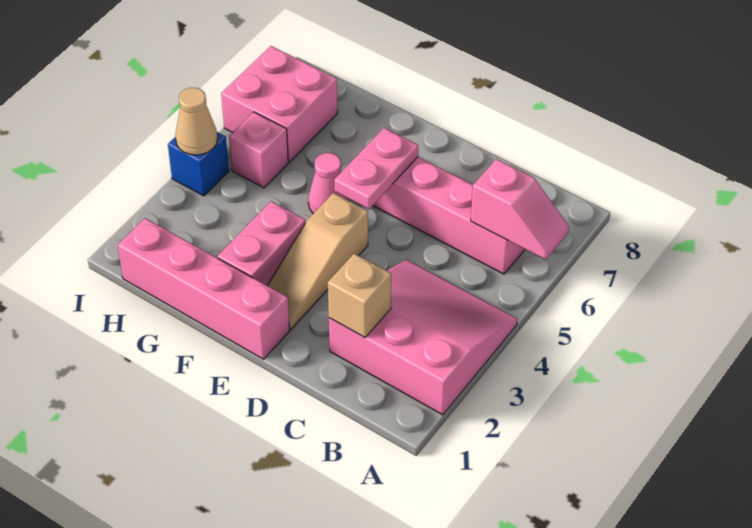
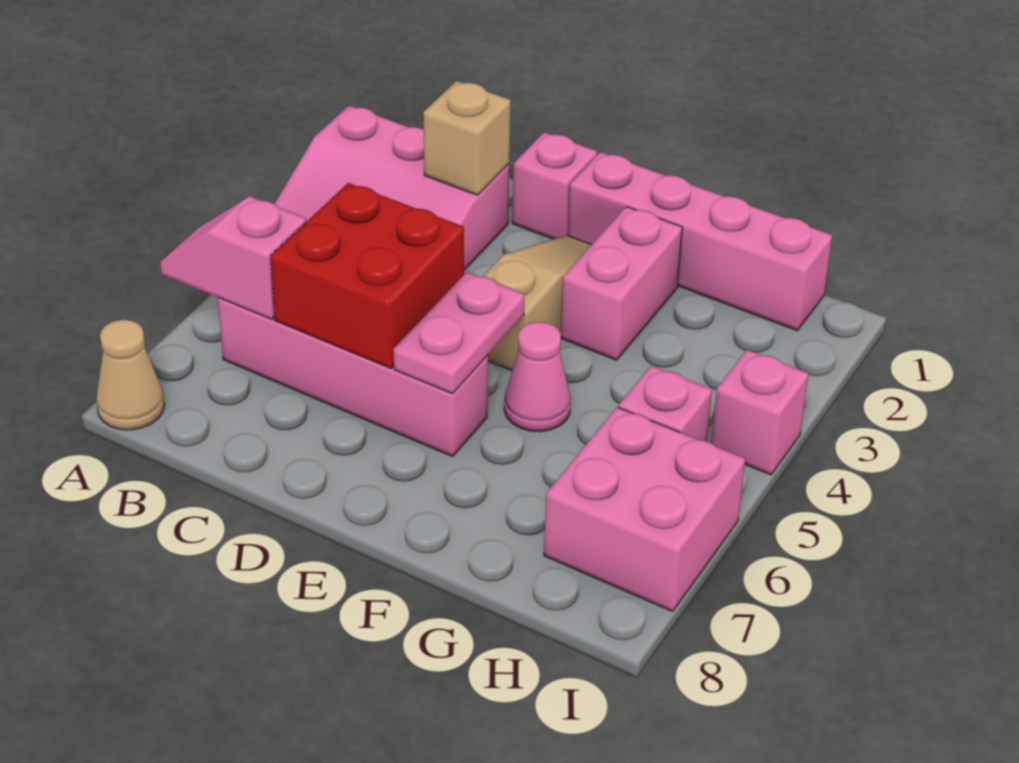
none -> red brick C5:D6 level 2
none -> pink brick D1 level 1
blue brick I4 level 1 -> pink brick I4 level 1
tan cone I4 level 2 -> tan cone A8 level 1

